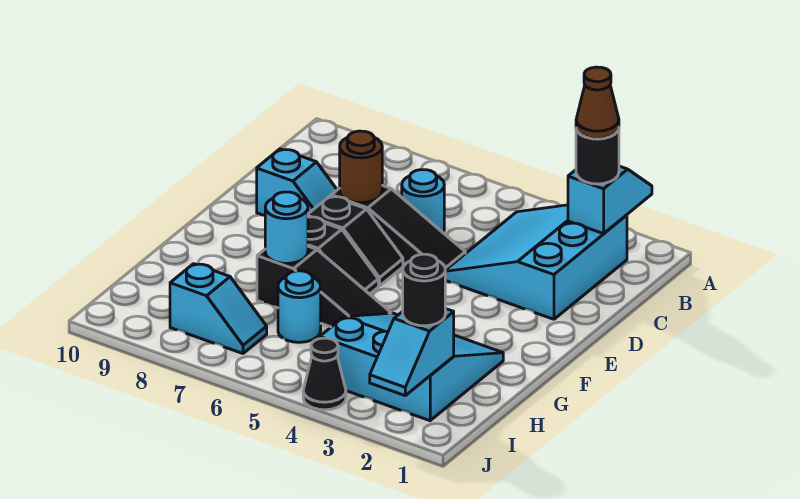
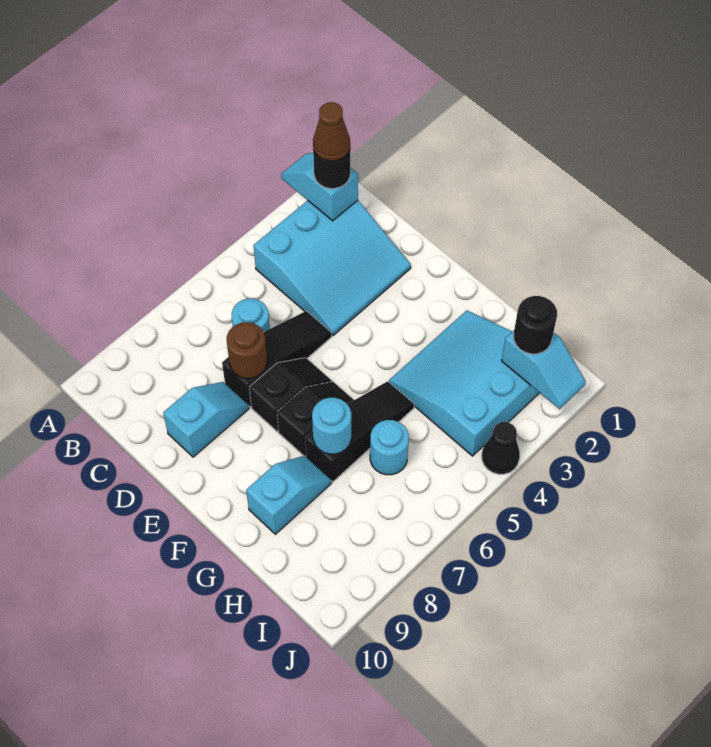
cyan slope B2:D4 level 1 top 2 -> cyan slope B2:D4 level 1 top B
cyan slope I7:I8 level 1 top 8 -> cyan slope G8:G9 level 1 top 9

